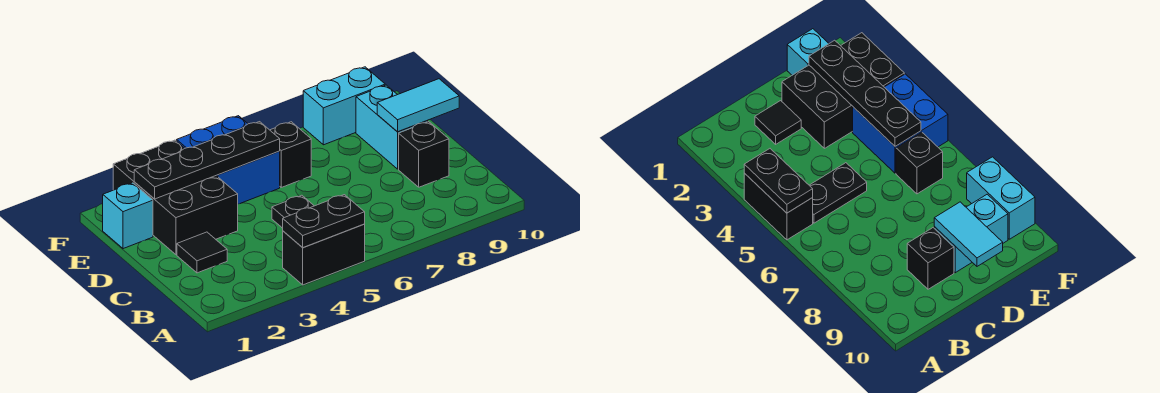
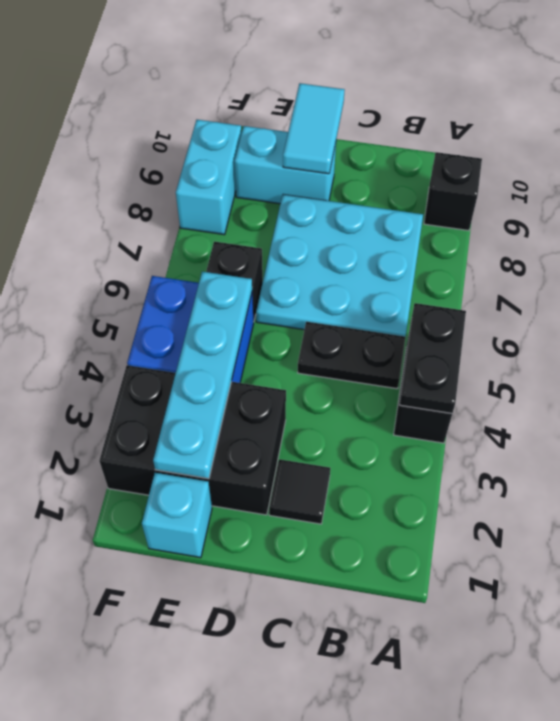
none -> cyan plate B6:D8 level 1
black brick C9 level 1 -> black brick A9 level 1
black plate E2:E5 level 2 -> cyan plate E2:E5 level 2

